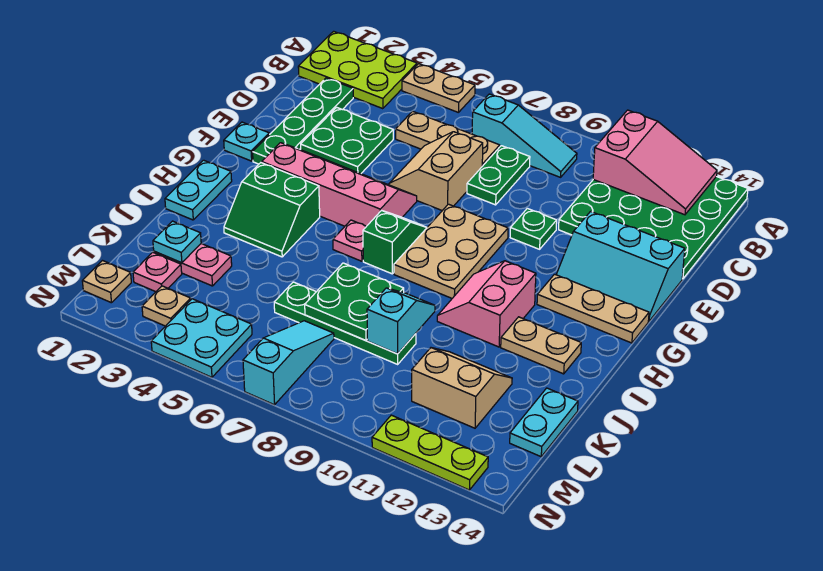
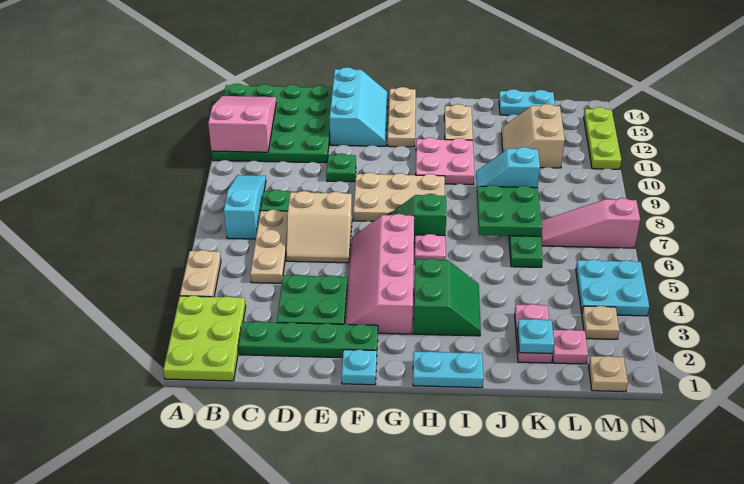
pink slope H10:I11 level 1 top 11 -> pink plate H10:I11 level 1
cyan slope L7:N7 level 1 top N -> pink slope L7:N7 level 1 top N

